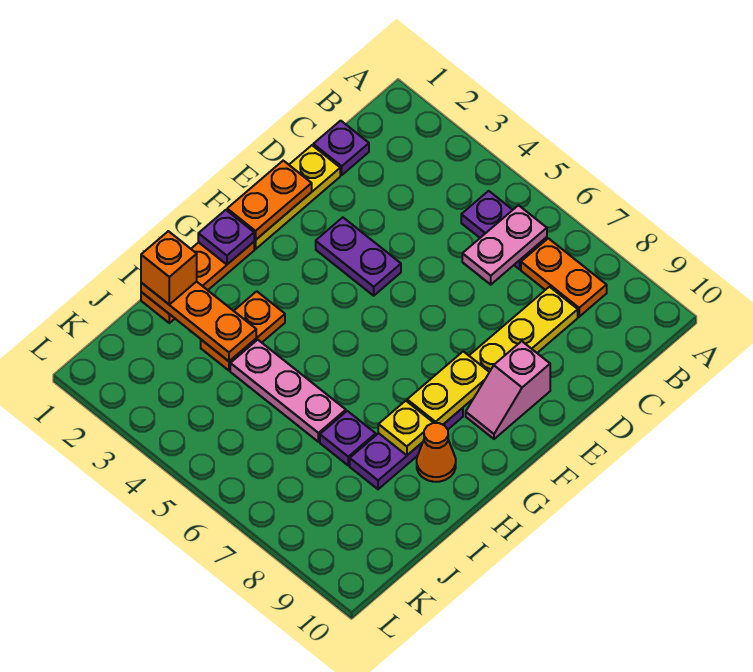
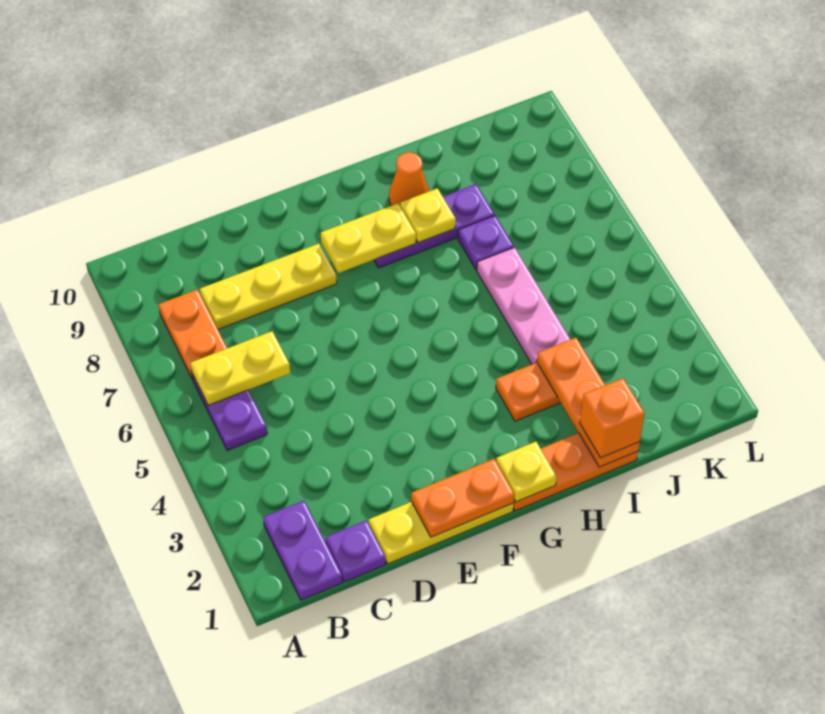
pink plate B6:C6 level 2 -> yellow plate B6:C6 level 2
purple plate E3:E4 level 1 -> purple plate B1:B2 level 1
pink slope E9:F9 level 1 top E -> none
purple plate G1 level 2 -> yellow plate G1 level 2

